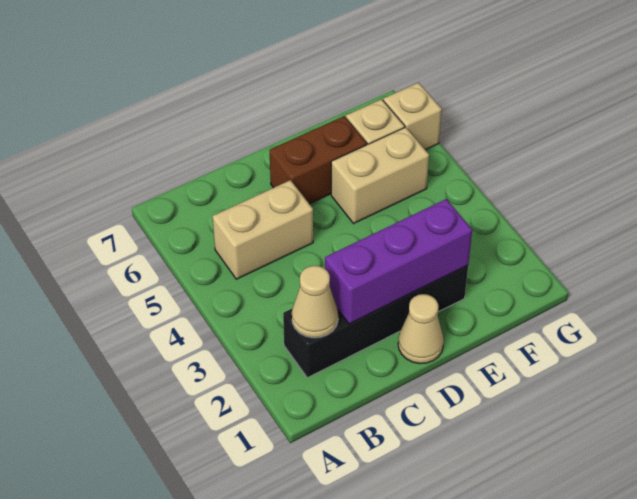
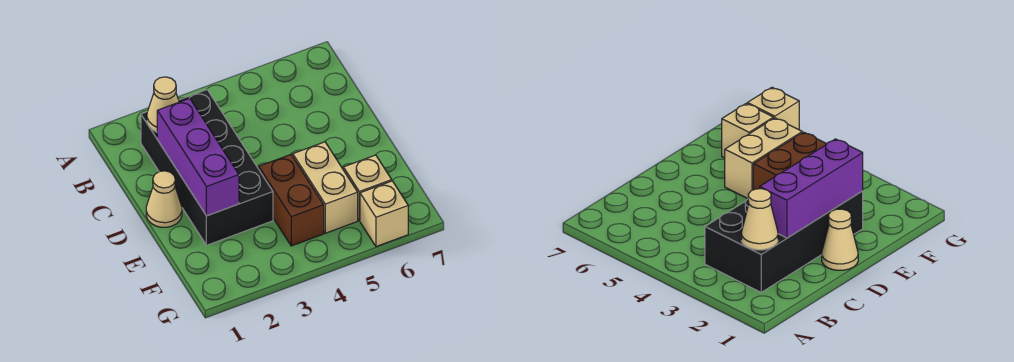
black brick B2:E2 level 1 -> black brick B2:E3 level 1
tan brick B5:C5 level 1 -> none
brown brick D6:E6 level 1 -> brown brick E4:F4 level 1

